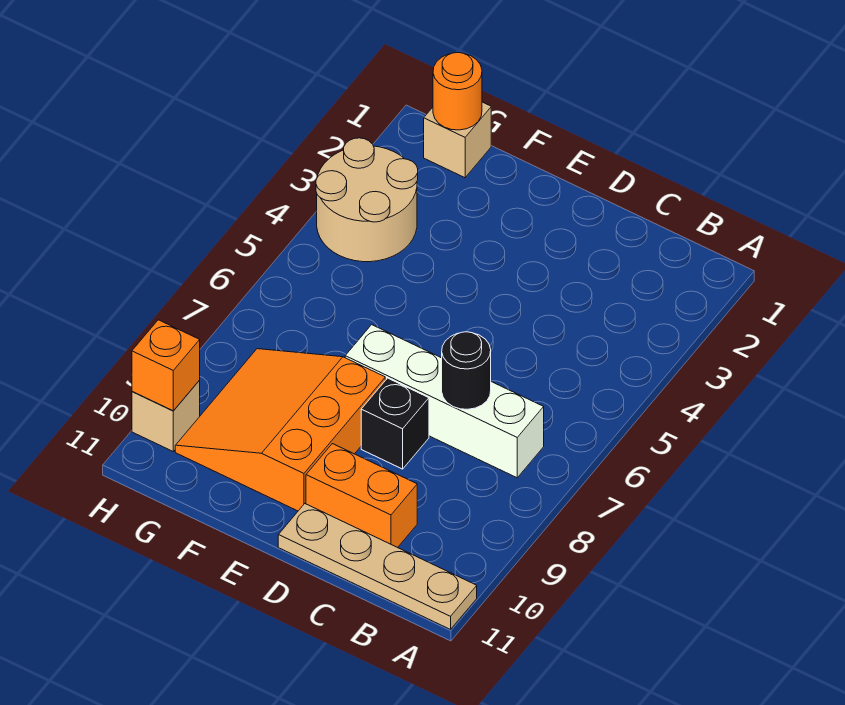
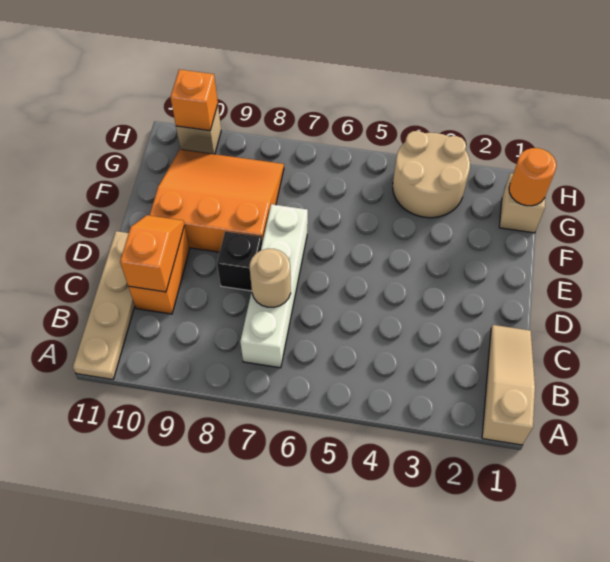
none -> tan slope A1:C1 level 1 top A
black round brick C7 level 2 -> tan round brick C7 level 2
none -> orange slope C10:D10 level 2 top C

